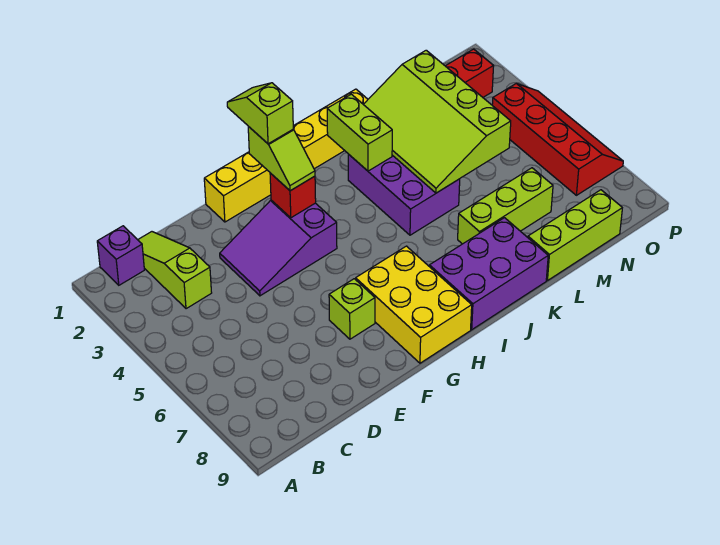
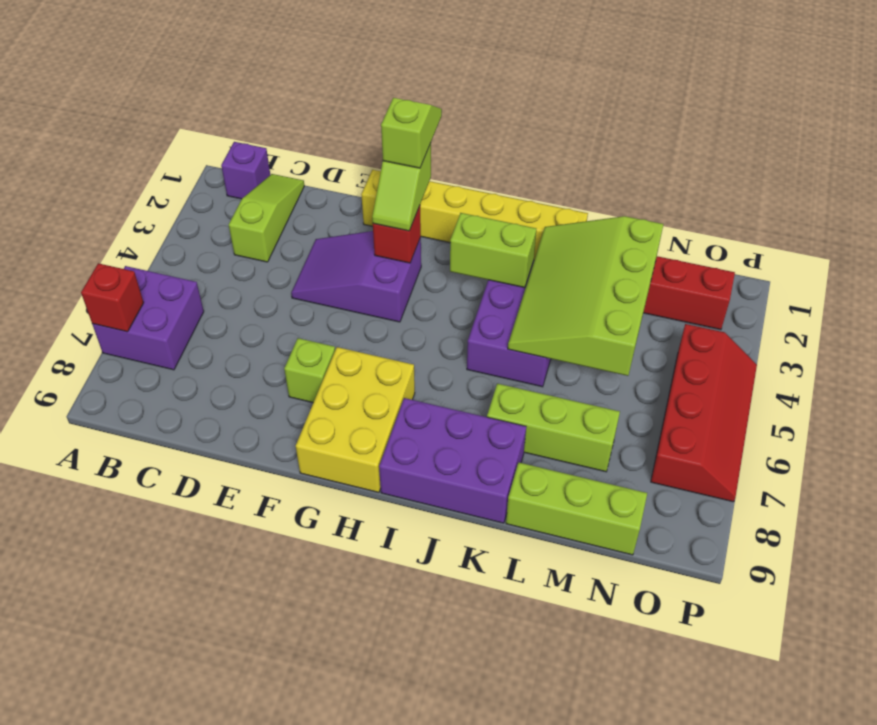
none -> purple brick A6:B7 level 1
none -> red brick A7 level 2
lime brick J2:J3 level 2 -> lime brick I3:J3 level 2

